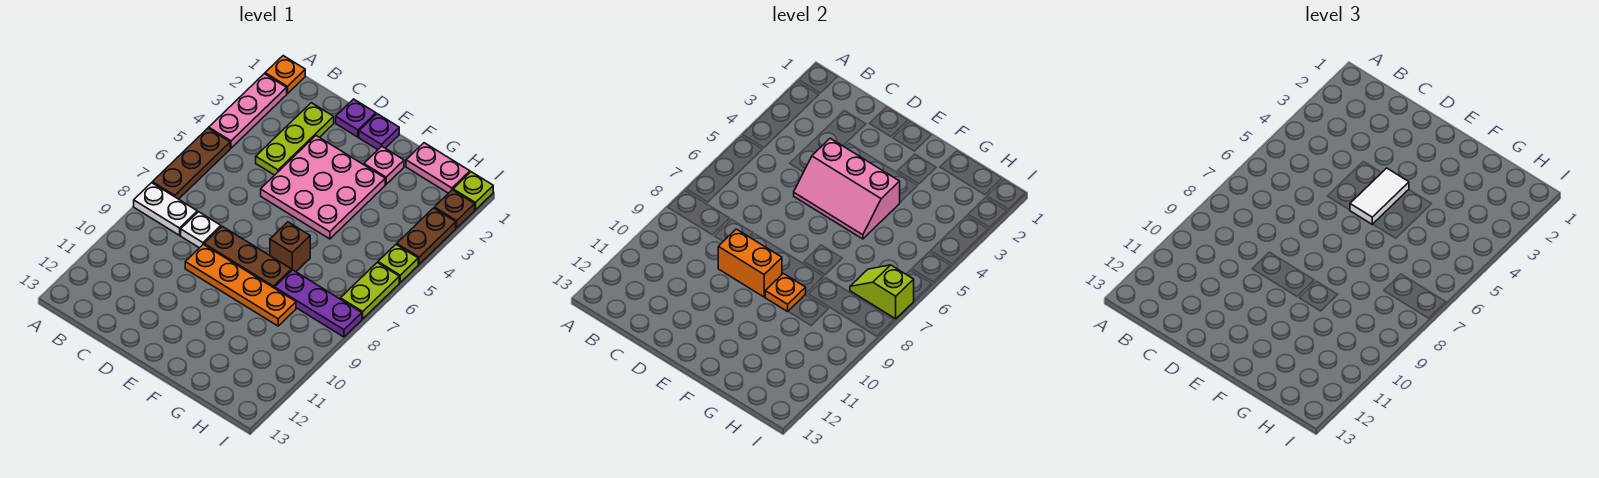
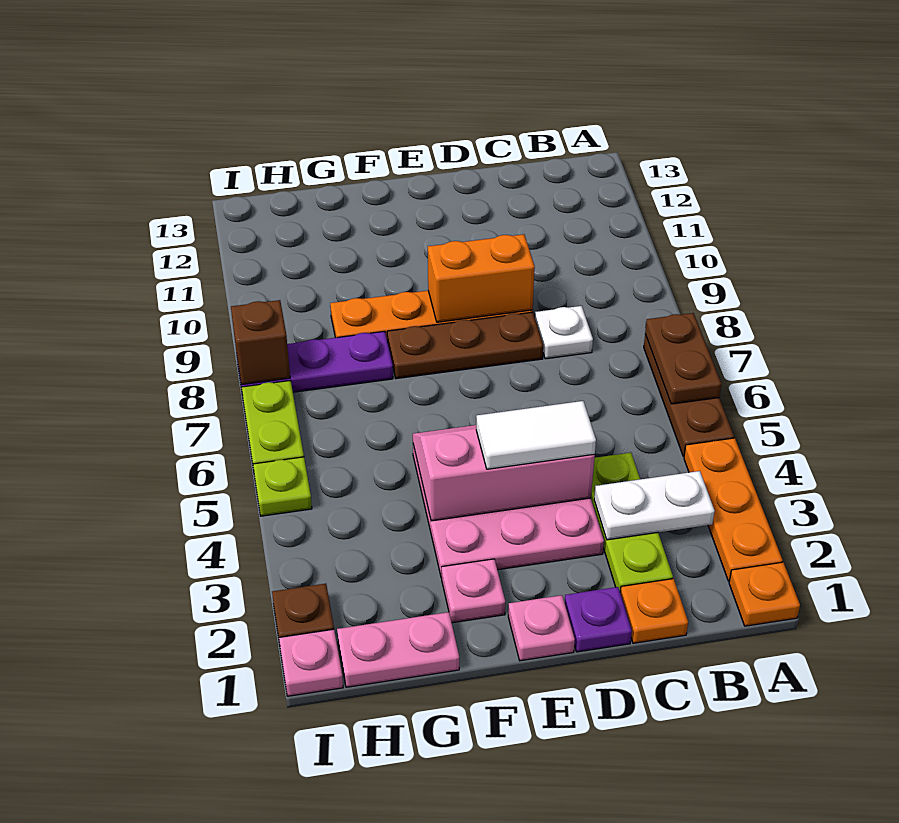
pink plate A2:A4 level 1 -> orange plate A2:A4 level 1
white plate A8:B8 level 1 -> white plate B3:C3 level 2
purple plate E1 level 1 -> pink plate E1 level 1
white tile E4:E5 level 3 -> white tile D4:E4 level 3
brown brick F7 level 1 -> brown brick I8 level 2
orange plate F9 level 2 -> orange plate C1 level 1
lime slope H7:I7 level 2 top I -> none
lime plate I1 level 1 -> pink plate I1 level 1
brown plate I3:I4 level 1 -> brown plate A6:A7 level 2

